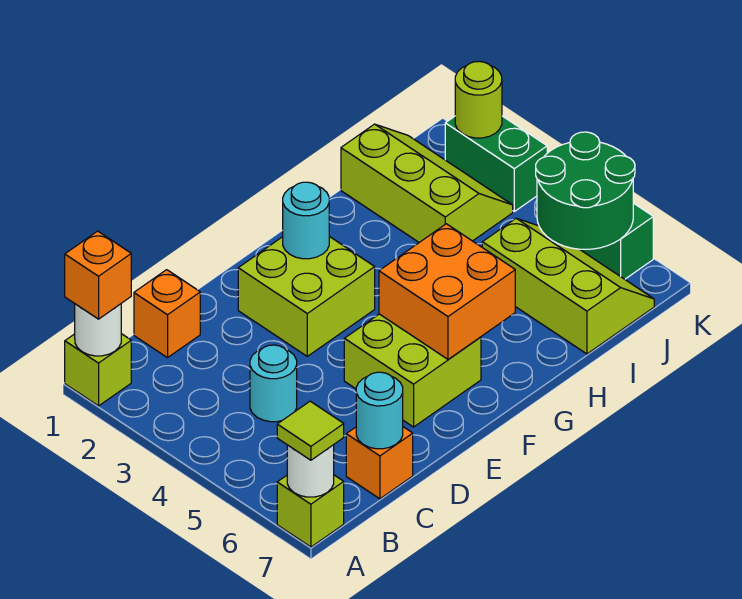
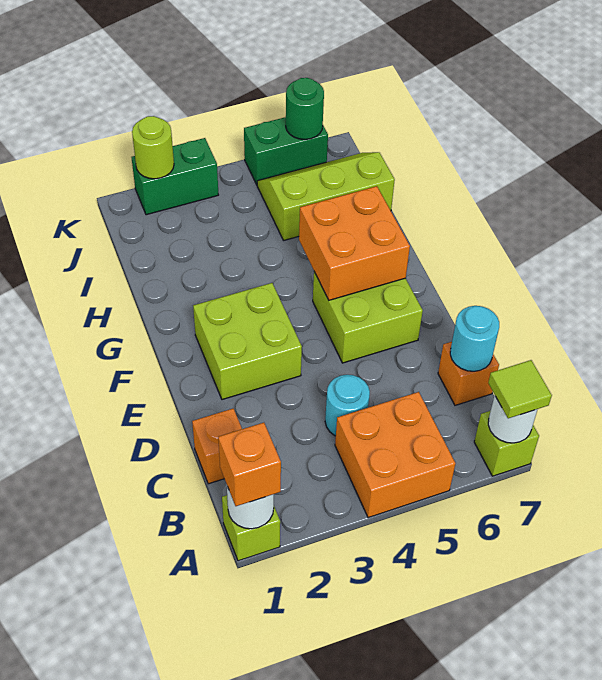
none -> orange brick A4:B5 level 1
cyan round brick F2 level 2 -> none
lime slope I1:J3 level 1 top I -> none
green round brick J5:K6 level 2 -> green round brick K6 level 2

